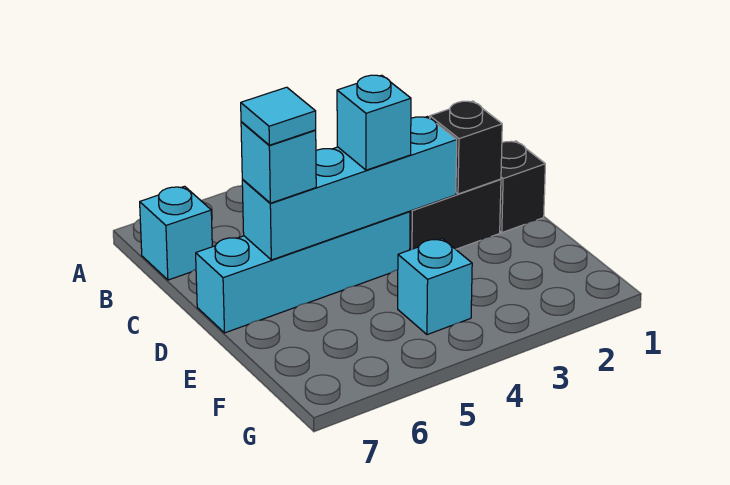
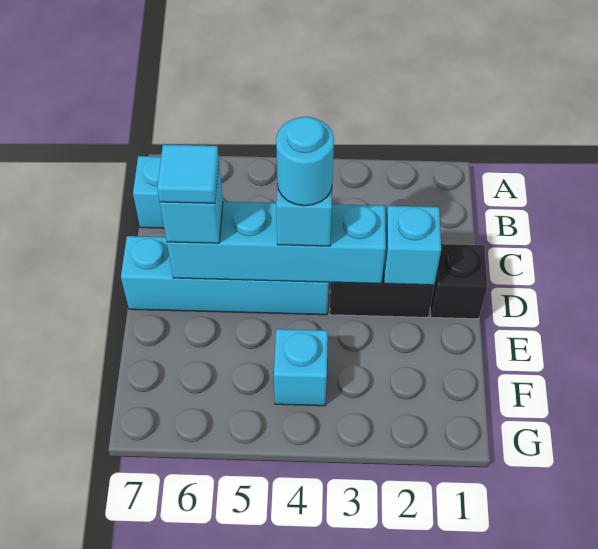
black brick D2 level 2 -> cyan brick D2 level 2
none -> cyan round brick D4 level 4

